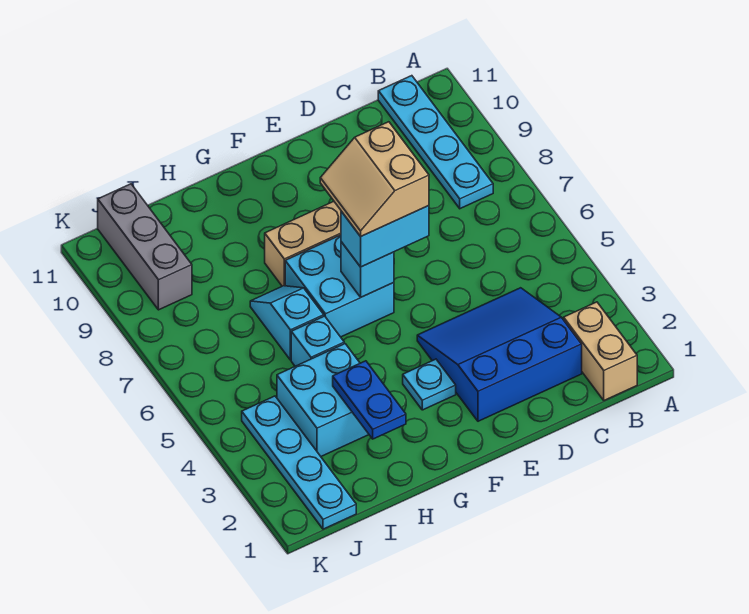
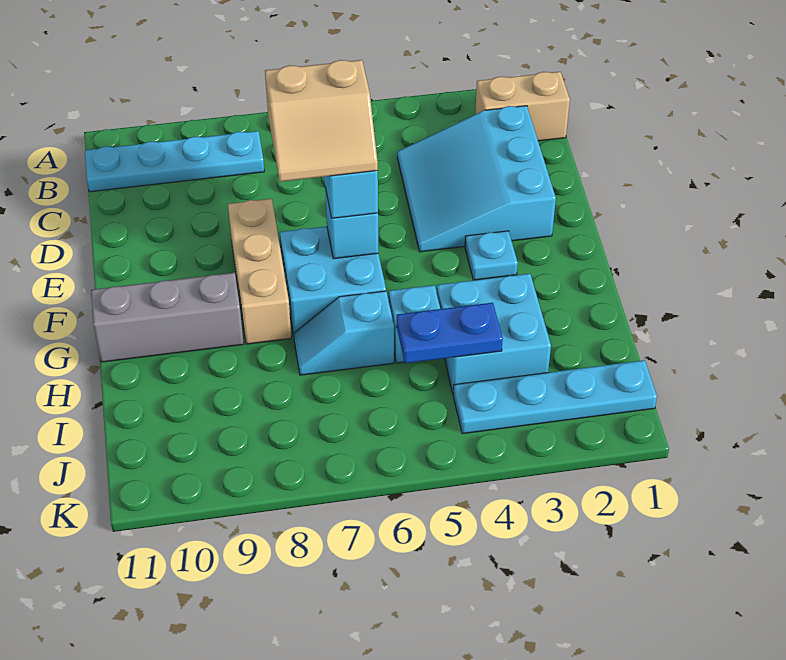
blue slope C2:E4 level 1 top 2 -> cyan slope C2:E4 level 1 top 2
blue plate H2:H3 level 2 -> blue plate I4:I5 level 2
grey brick J9:J11 level 1 -> grey brick G9:G11 level 1

